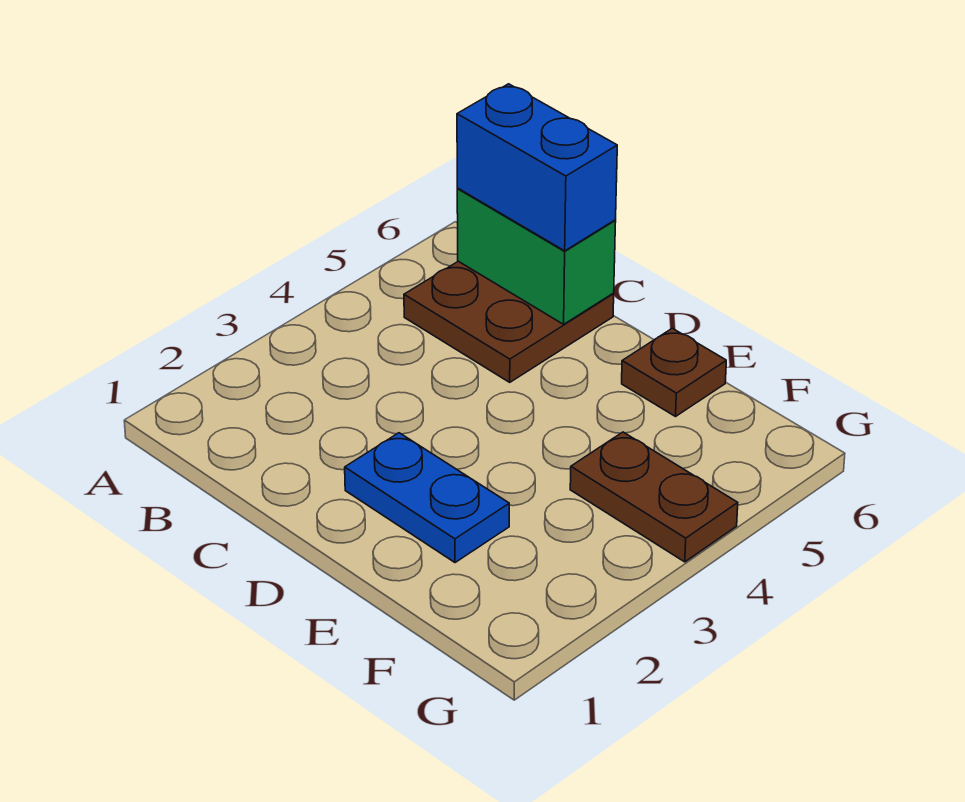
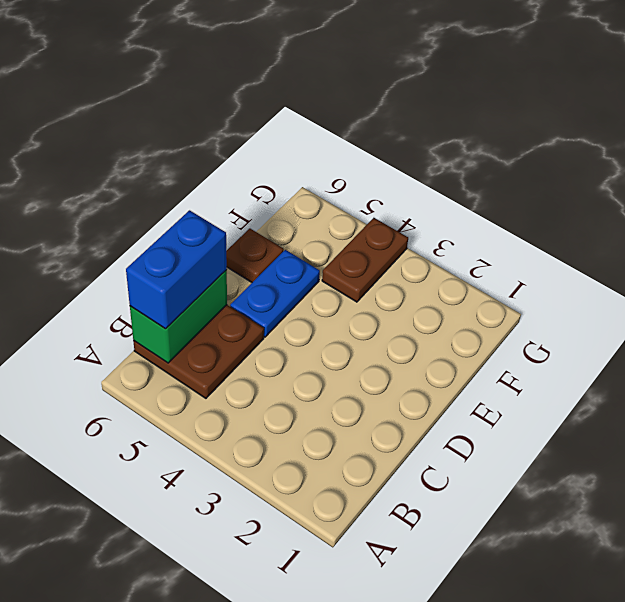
blue plate D2:E2 level 1 -> blue plate D5:E5 level 1

